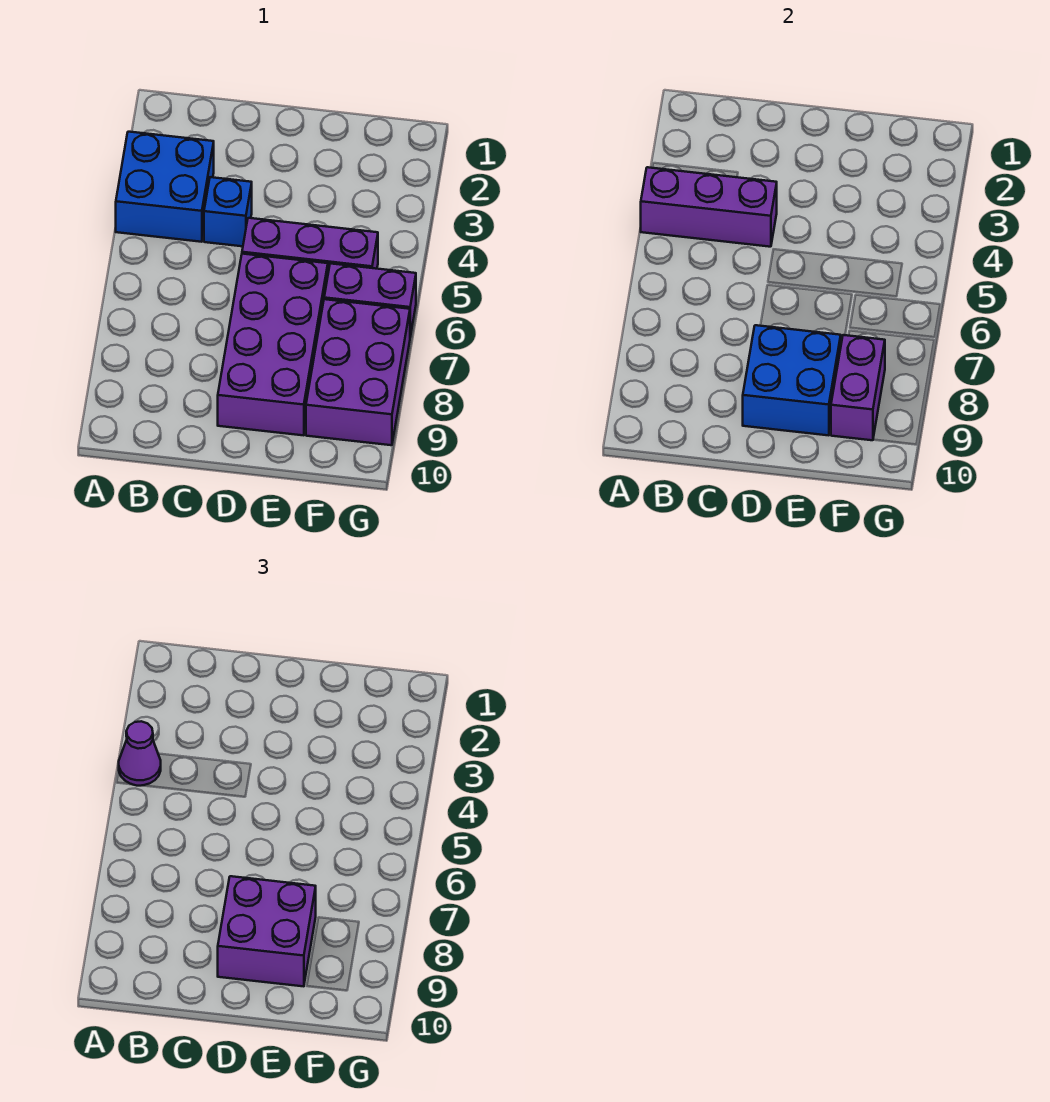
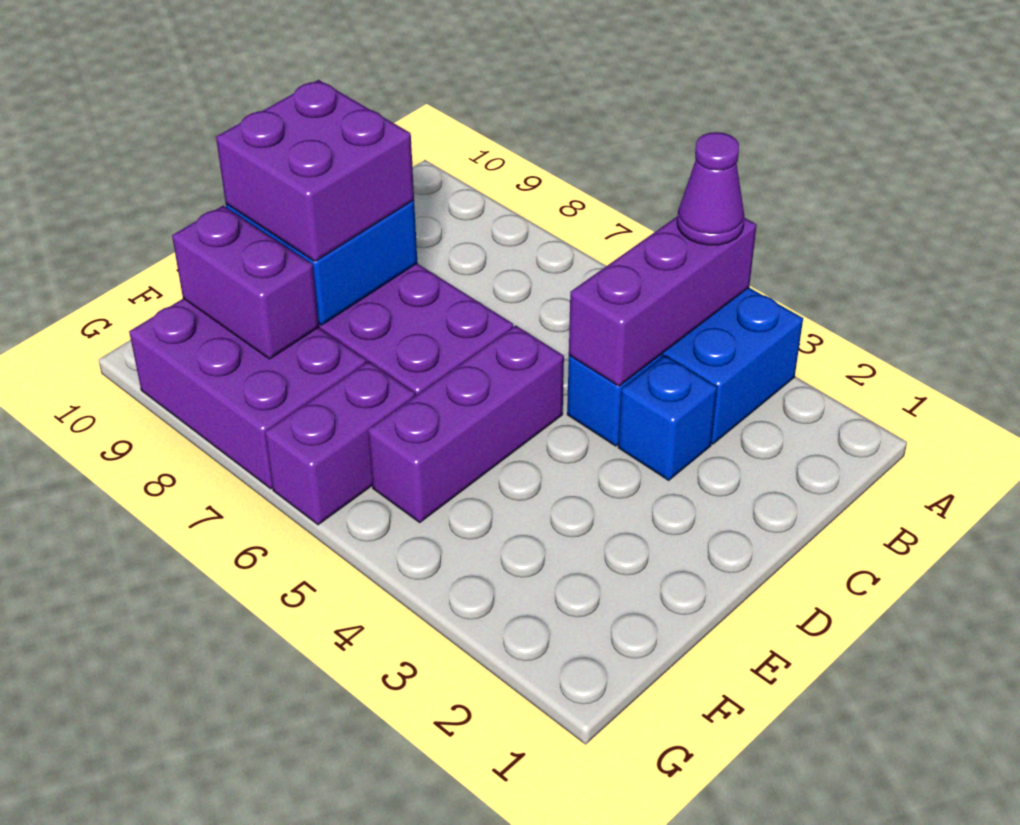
none -> blue brick C3 level 1

